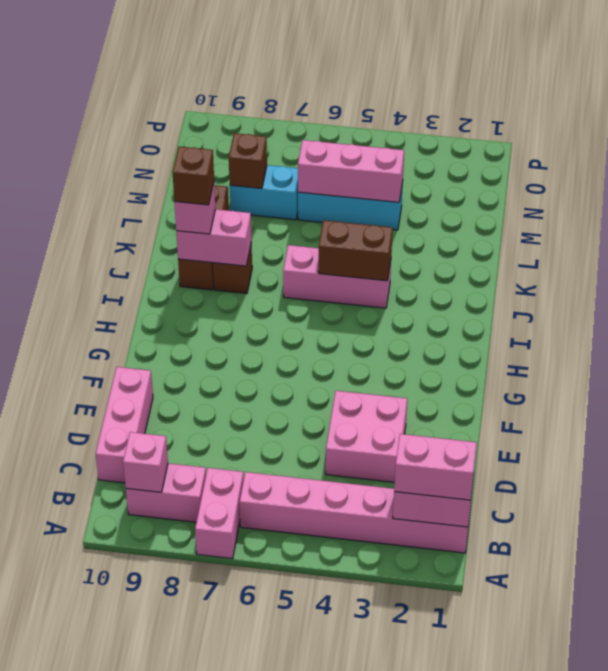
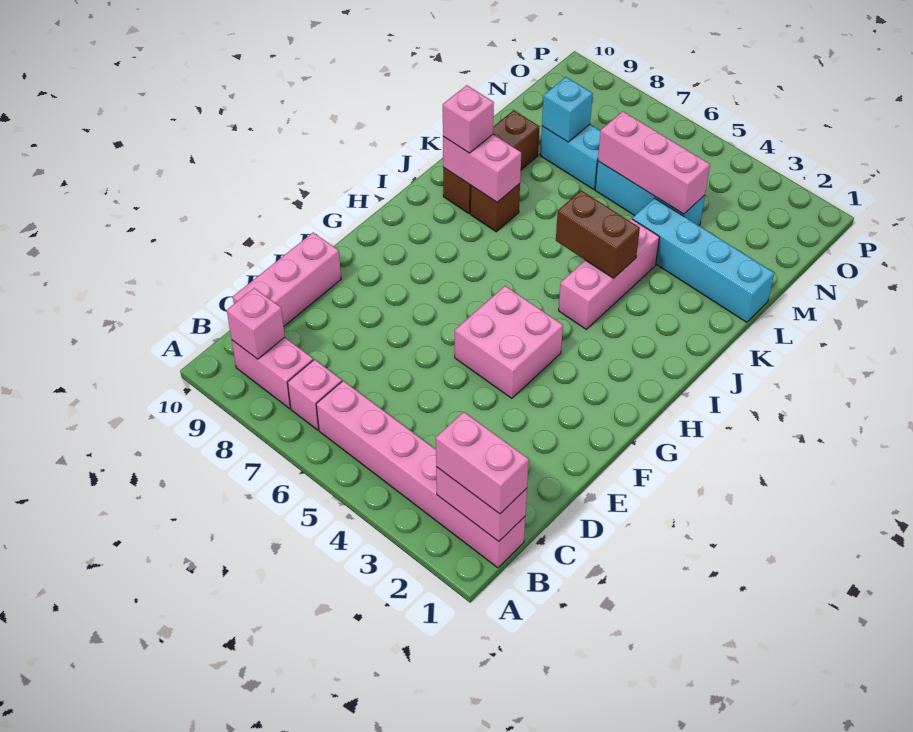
pink brick A7:B7 level 1 -> pink brick B7 level 1
pink brick D3:E4 level 1 -> pink brick F4:G5 level 1
pink brick J4:J6 level 1 -> pink brick I4:K4 level 1
brown brick J9 level 4 -> none
none -> cyan brick L1:L4 level 1
brown brick M8 level 2 -> cyan brick M8 level 2

